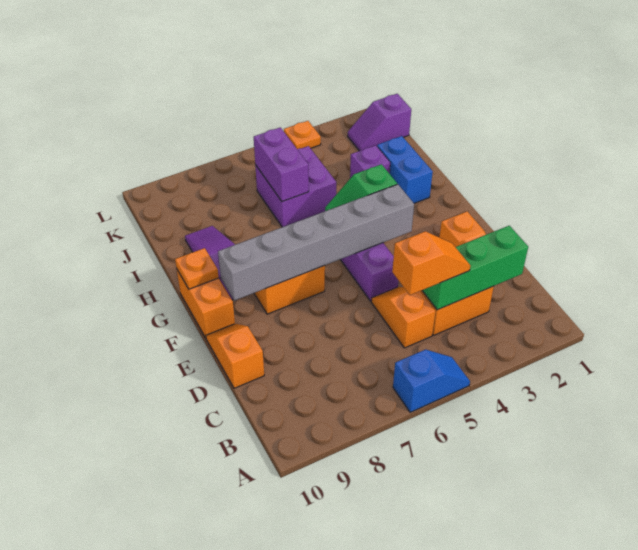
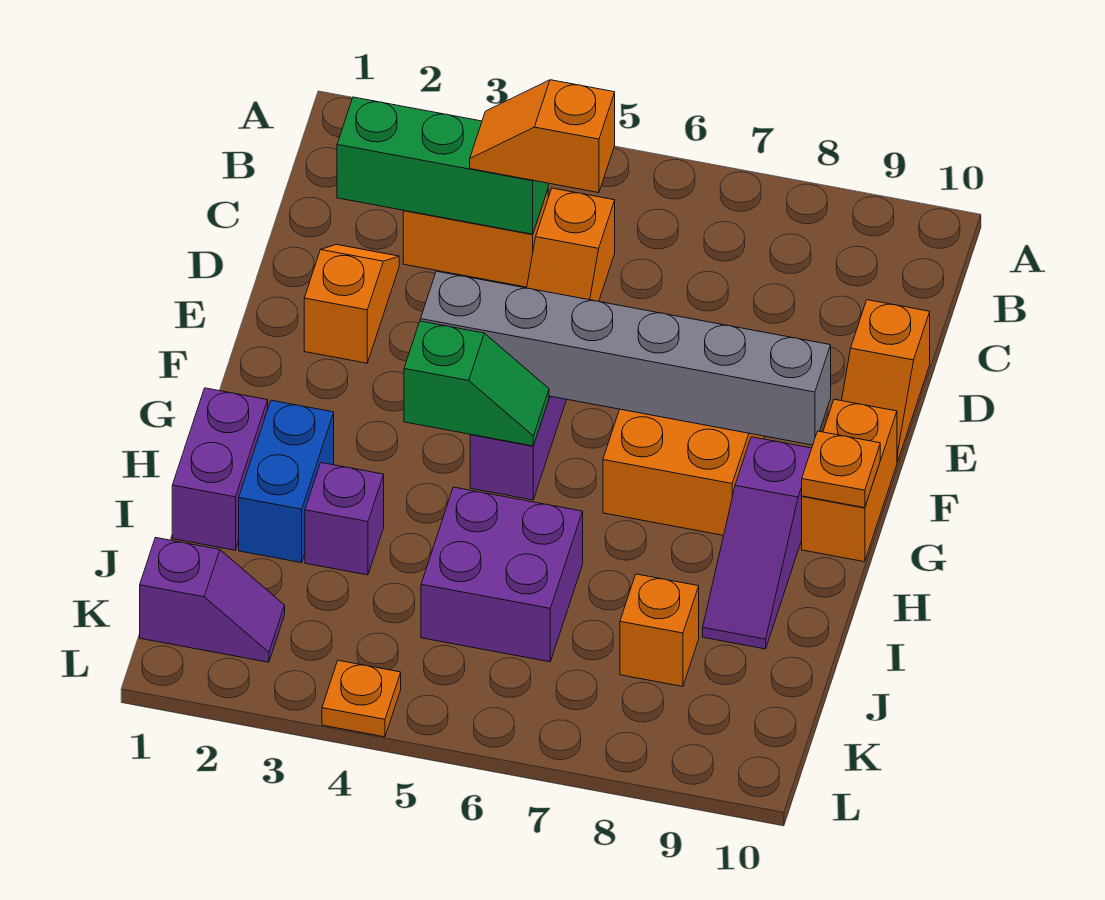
blue slope A5:A6 level 1 top 6 -> none
purple brick I6:J6 level 2 -> purple brick H1:I1 level 1
none -> orange brick J8 level 1

